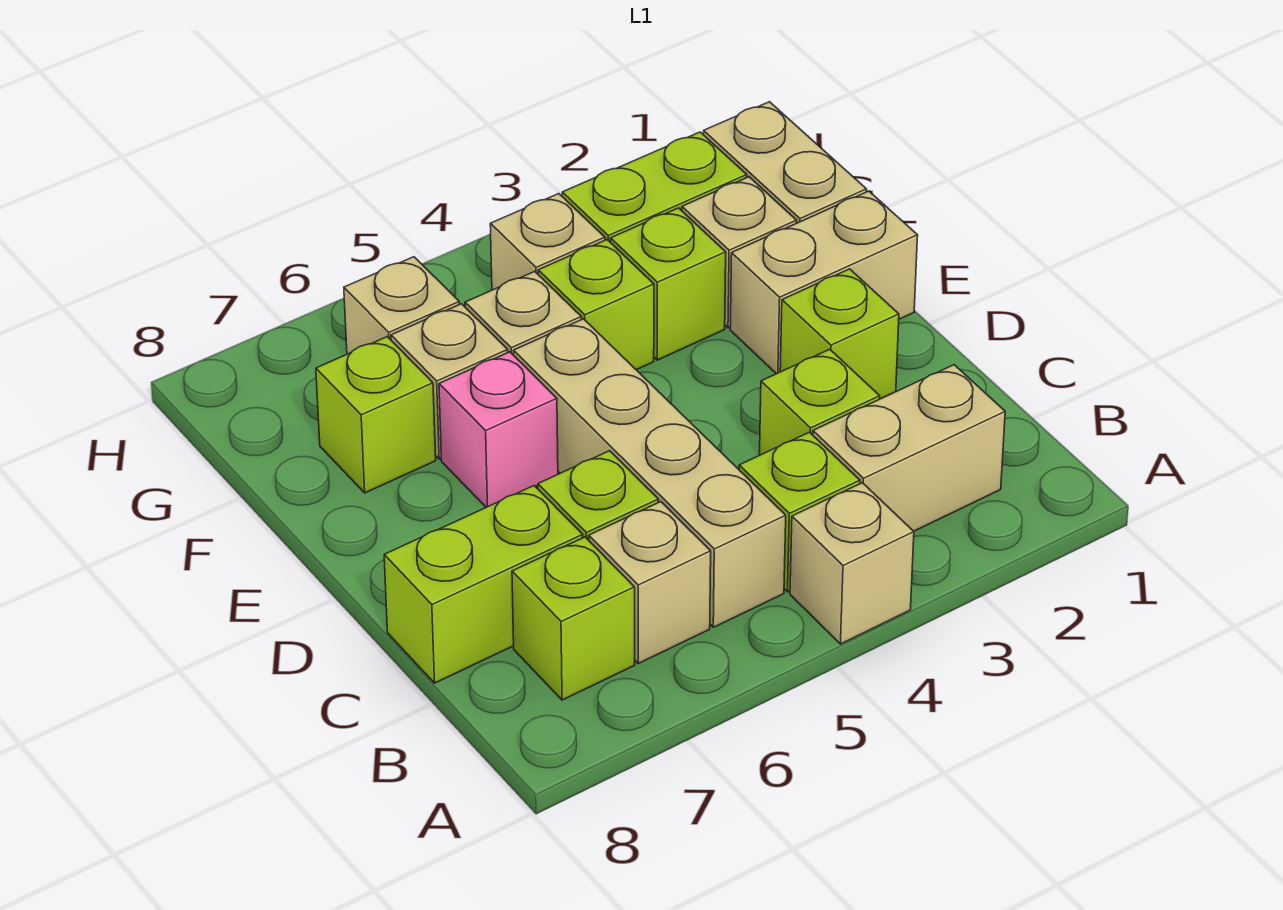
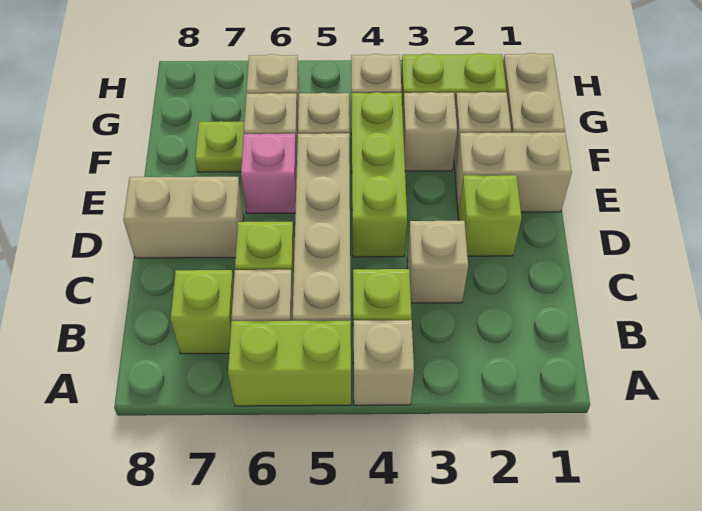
tan brick B2:B3 level 1 -> tan brick D7:D8 level 1
lime brick C3 level 1 -> tan brick C3 level 1
lime brick C7:C8 level 1 -> lime brick A5:A6 level 1
lime brick F3 level 1 -> tan brick F3 level 1
lime brick F4 level 1 -> lime brick D4:F4 level 1
lime brick F7 level 1 -> lime plate F7 level 1

